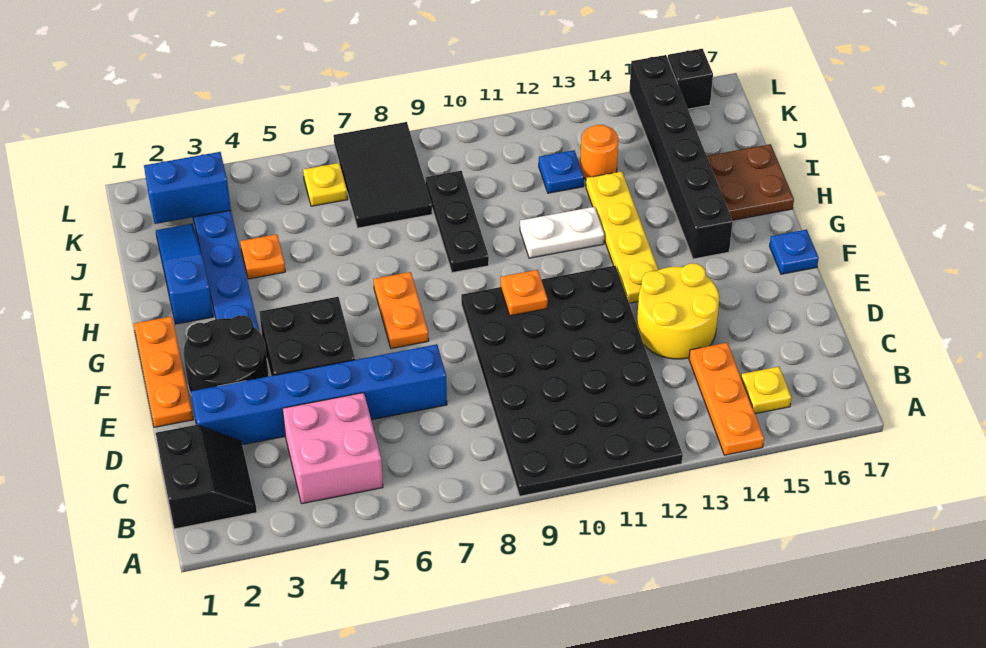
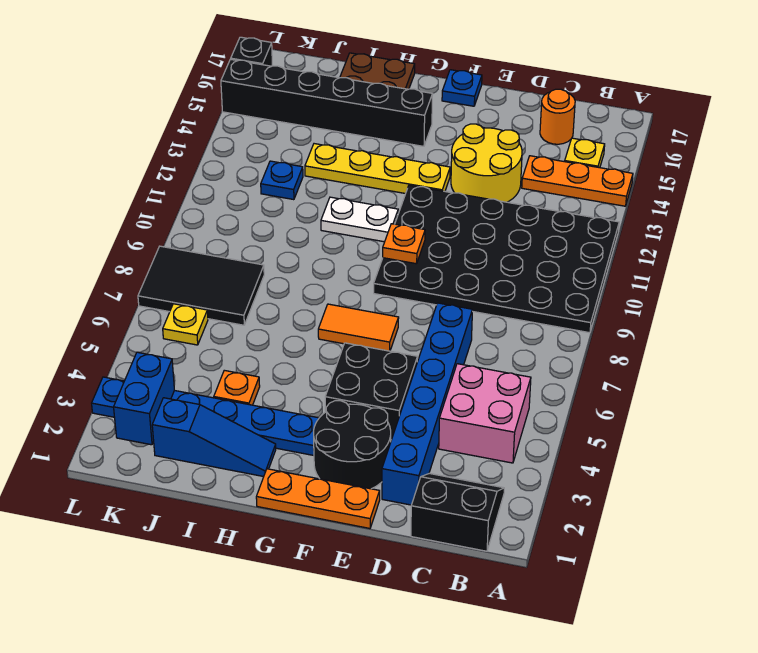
orange plate F7:G7 level 1 -> orange tile F7:G7 level 1
blue slope H2:J2 level 1 top H -> blue slope H2:J2 level 1 top J
black plate H9:J9 level 1 -> none
white plate H11:H12 level 1 -> white plate G11:H11 level 1
orange round brick J13 level 1 -> orange round brick C16 level 1

